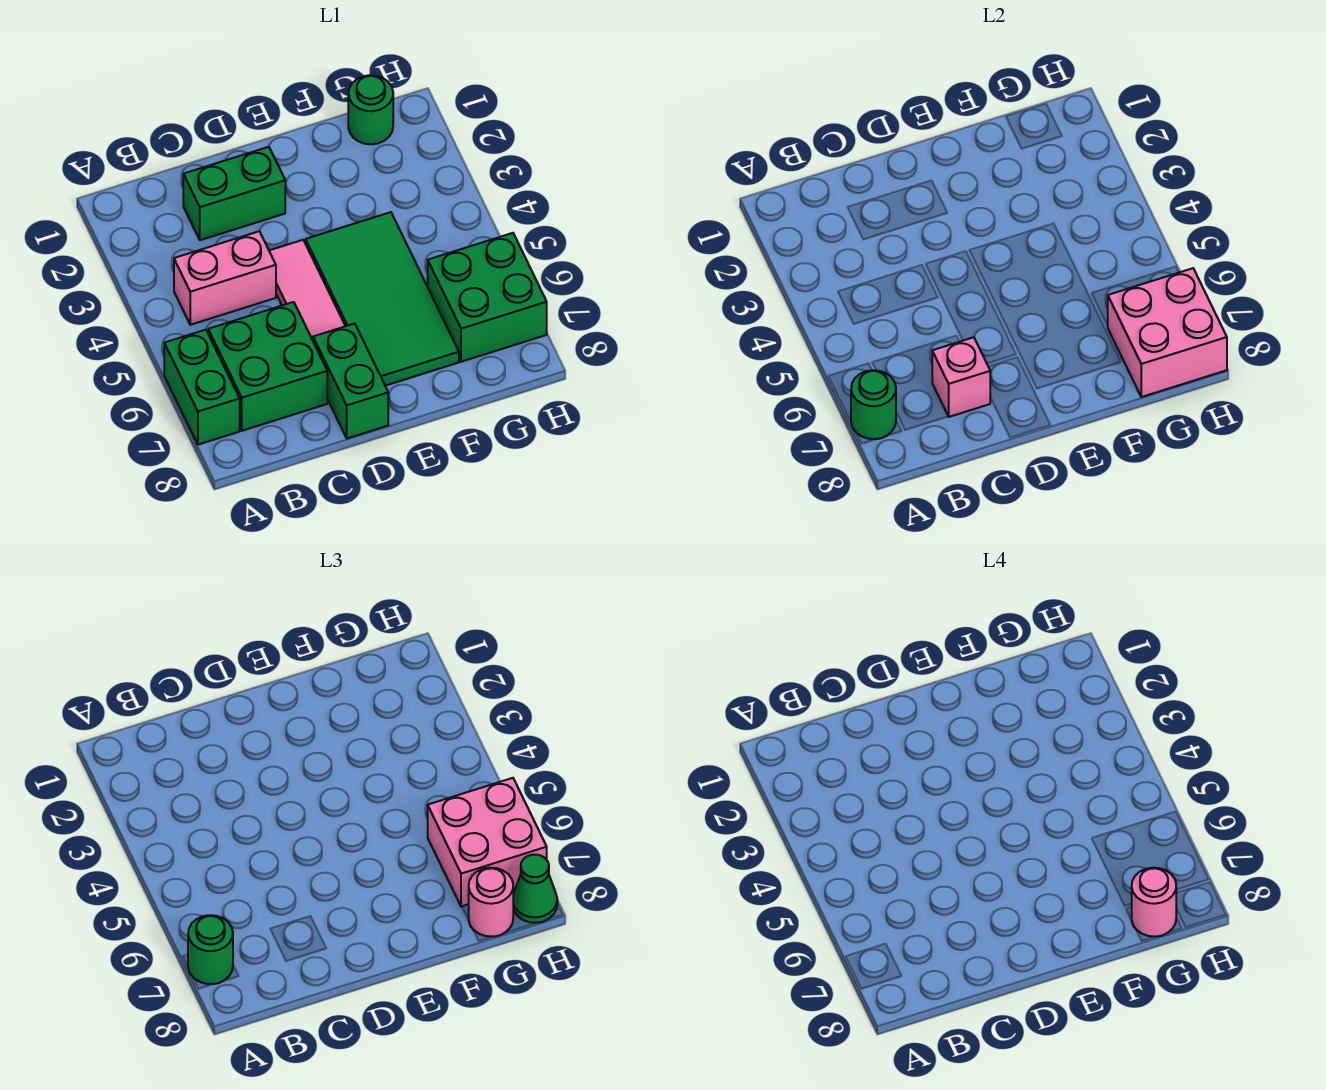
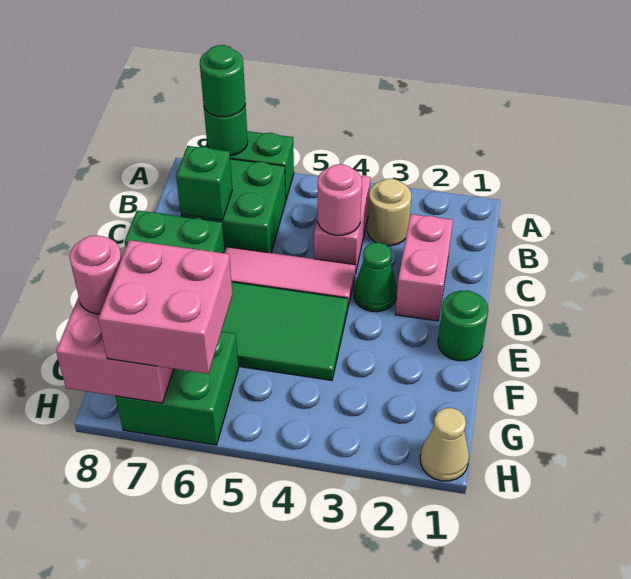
none -> tan round brick B3 level 1
green brick C2:D2 level 1 -> pink brick C2:D2 level 1
pink brick C7 level 2 -> green brick C7 level 2
green round brick G1 level 1 -> green round brick E1 level 1
pink round brick G8 level 4 -> pink round brick C4 level 2
none -> tan cone H1 level 1
green cone H8 level 3 -> green cone D3 level 1

